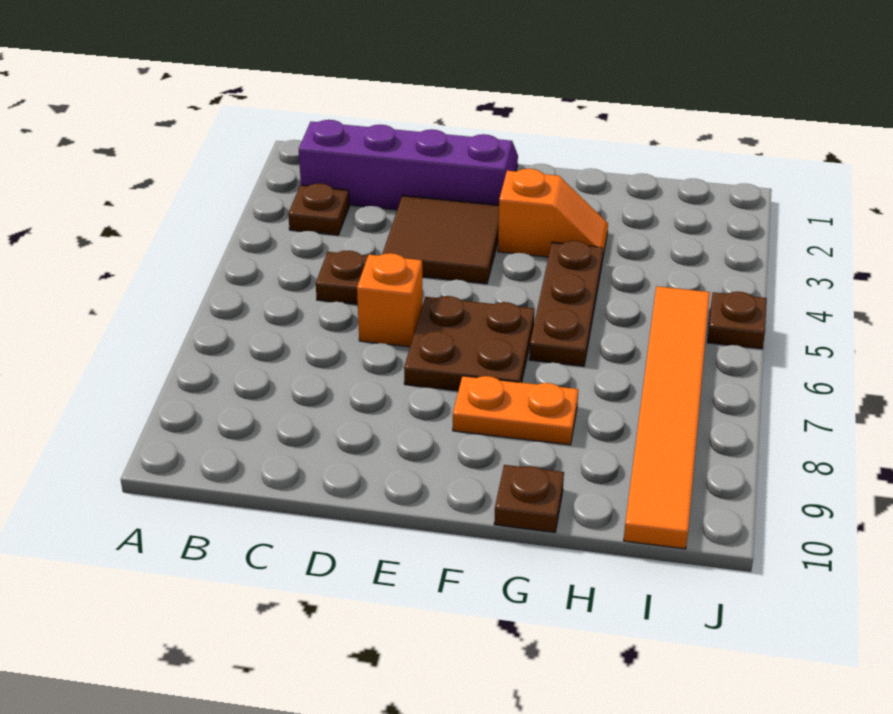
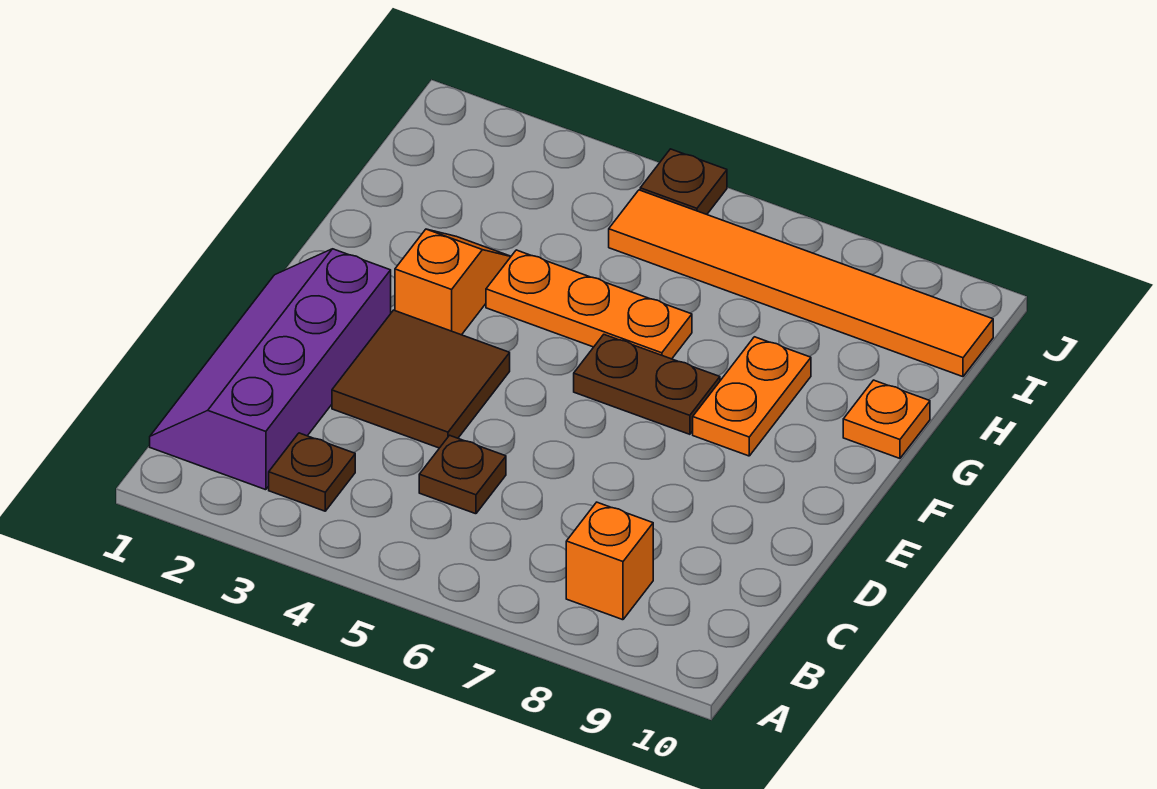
orange brick D6 level 1 -> orange brick B8 level 1
brown plate E6:F7 level 1 -> brown plate F6:F7 level 1
brown plate G4:G6 level 1 -> orange plate G4:G6 level 1
brown plate G10 level 1 -> orange plate G10 level 1

